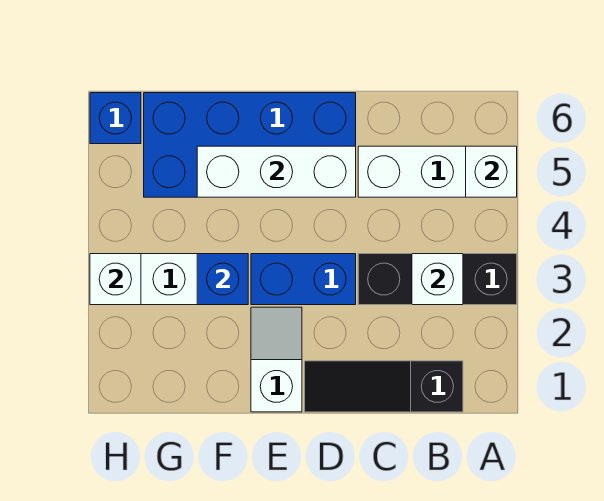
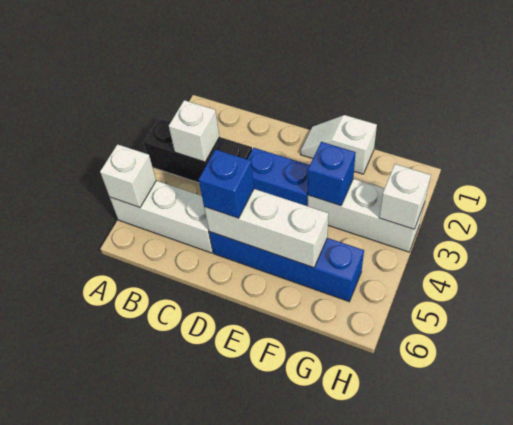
black slope B1:D1 level 1 top B -> none
blue brick D5:G6 level 1 -> blue brick D5:G5 level 1
white slope E1:E2 level 1 top 1 -> white slope E1:F1 level 1 top F
blue brick H6 level 1 -> blue brick D5 level 3

